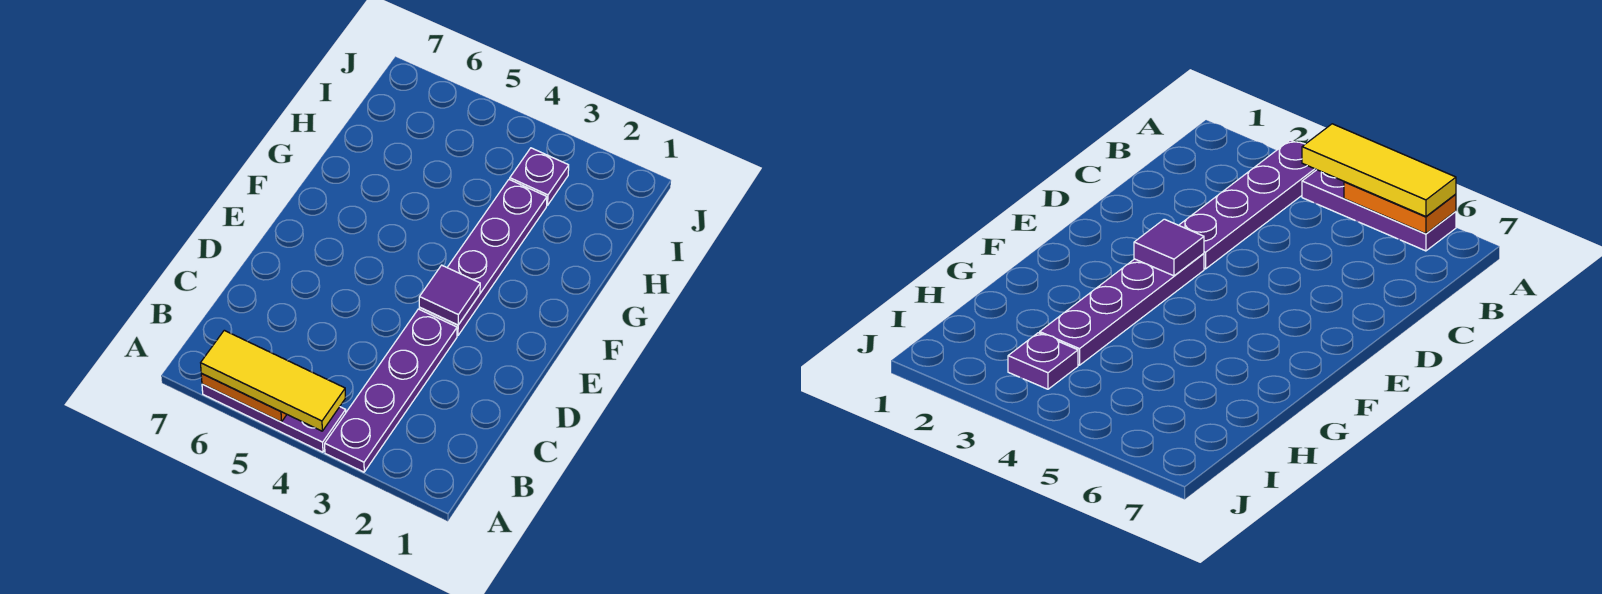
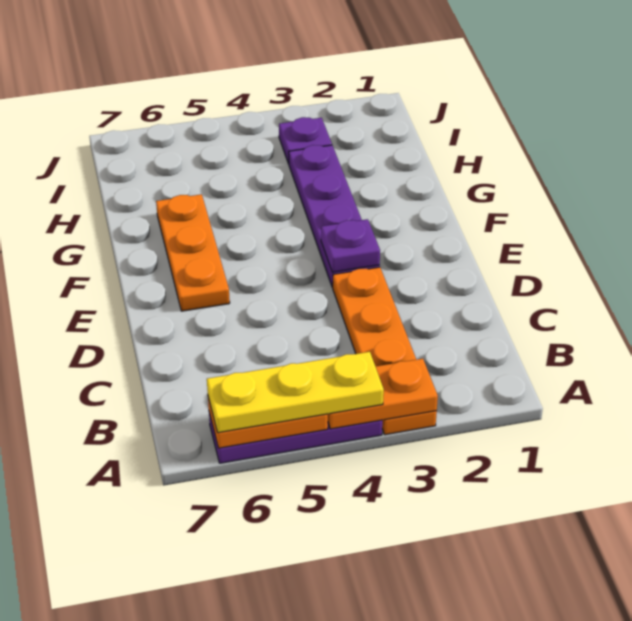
purple plate A3:D3 level 1 -> orange plate A3:D3 level 1
none -> orange plate A3:A4 level 2
yellow tile A4:A6 level 3 -> yellow plate A4:A6 level 3
purple tile E3 level 2 -> purple plate E3 level 2
none -> orange plate E6:G6 level 1

